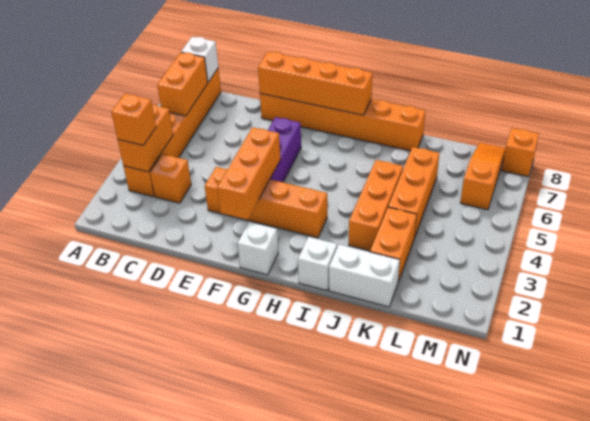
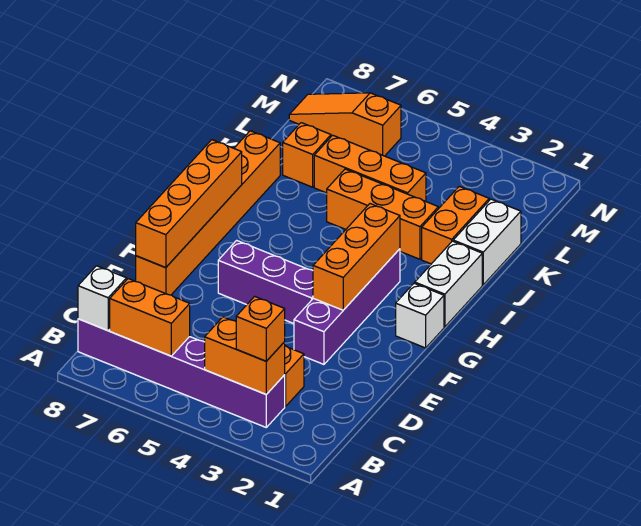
orange brick B3:B8 level 1 -> purple brick B3:B8 level 1
orange brick E3:H3 level 1 -> purple brick E3:H3 level 1
orange brick F2:F4 level 2 -> orange brick F3:H3 level 2
white brick I1 level 1 -> white brick H1:I1 level 1
orange brick K2:K3 level 1 -> orange brick J2:K2 level 1
orange brick N8 level 1 -> orange brick K7 level 1

